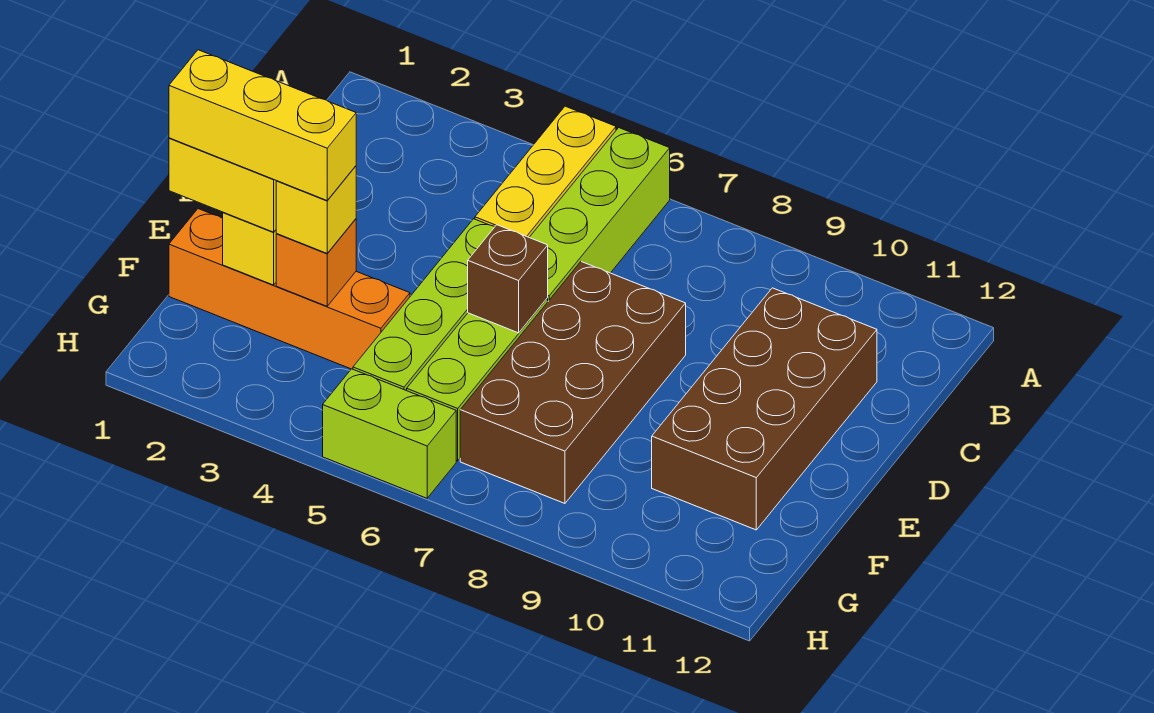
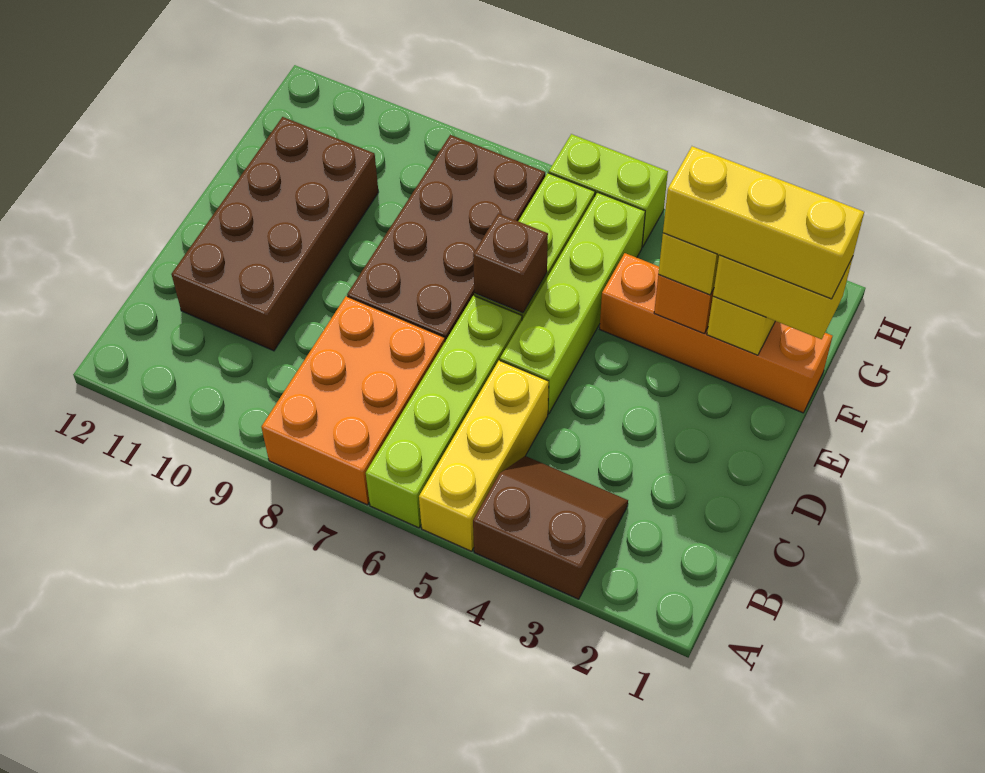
none -> brown slope A3:B4 level 1 top A
none -> orange brick A7:C8 level 1

